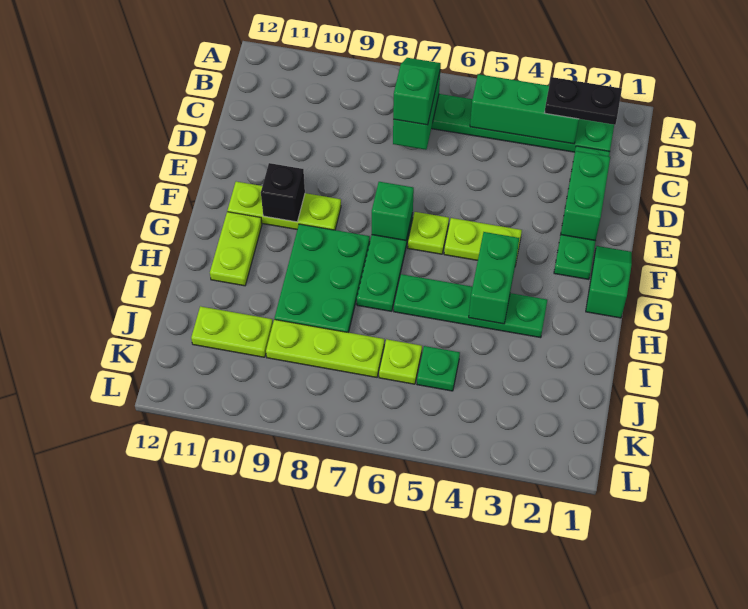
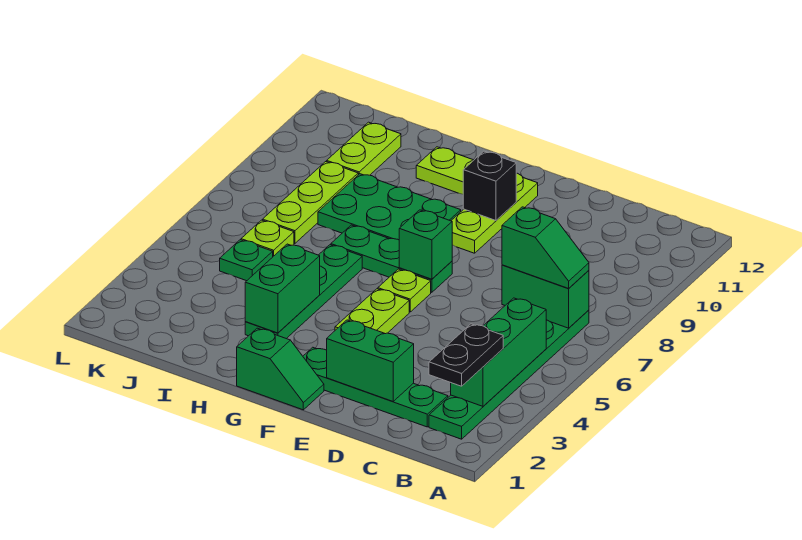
green brick G4:H4 level 2 -> green brick H3:H4 level 2

